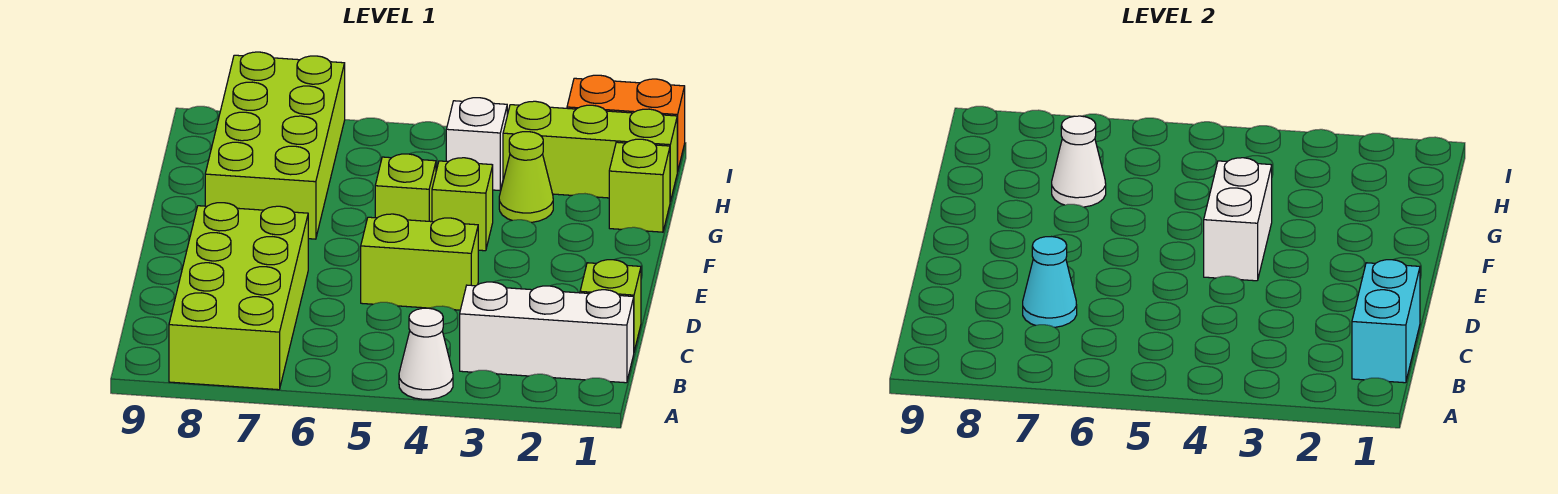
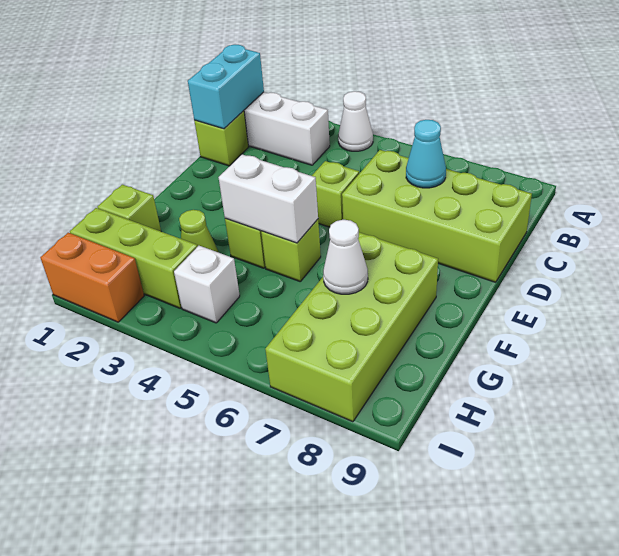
lime brick A7:D8 level 1 -> lime brick C6:D9 level 1
lime brick D4:D5 level 1 -> lime brick D5 level 1
white brick E4:F4 level 2 -> white brick F4:F5 level 2

